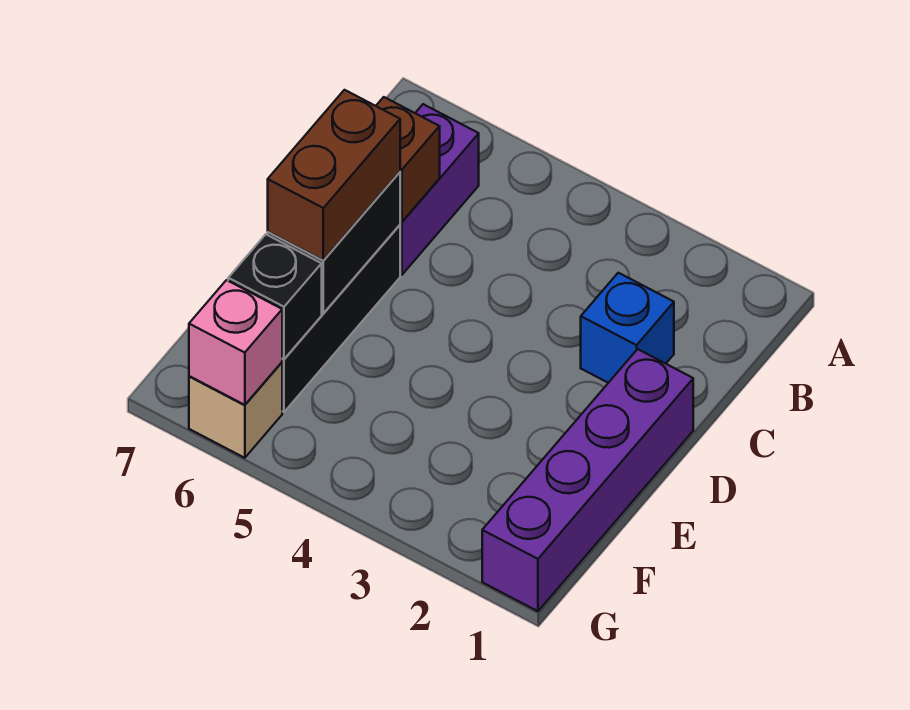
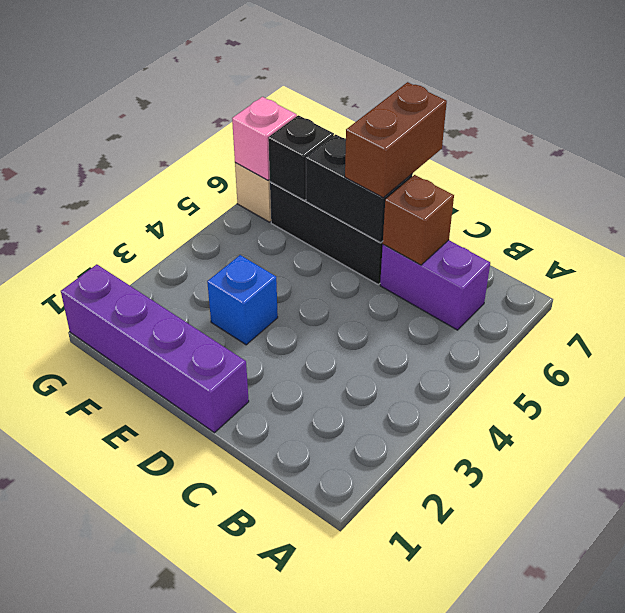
blue brick C2 level 1 -> blue brick E3 level 1
brown brick D6:E6 level 3 -> brown brick D6:D7 level 3

